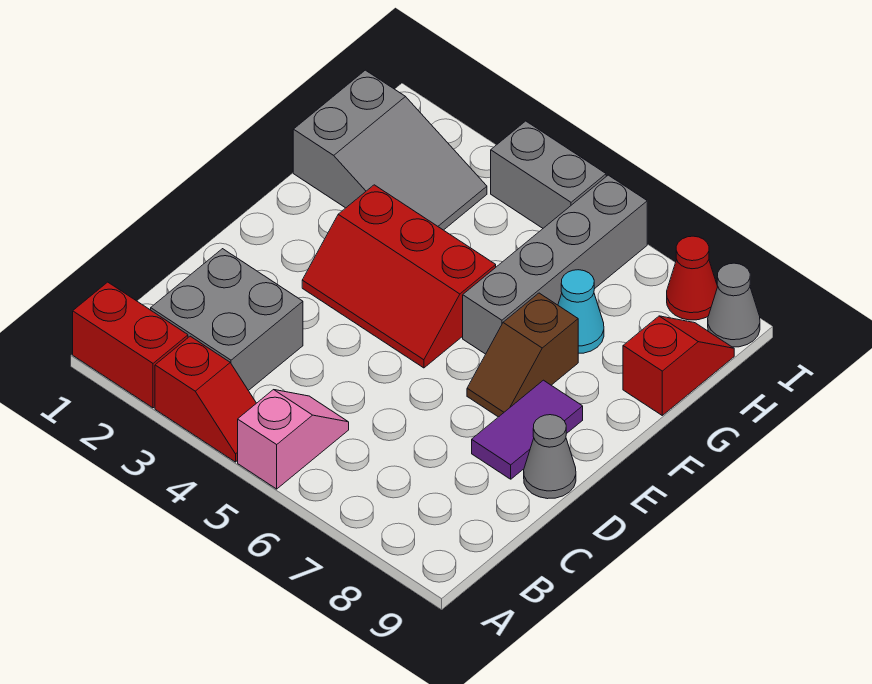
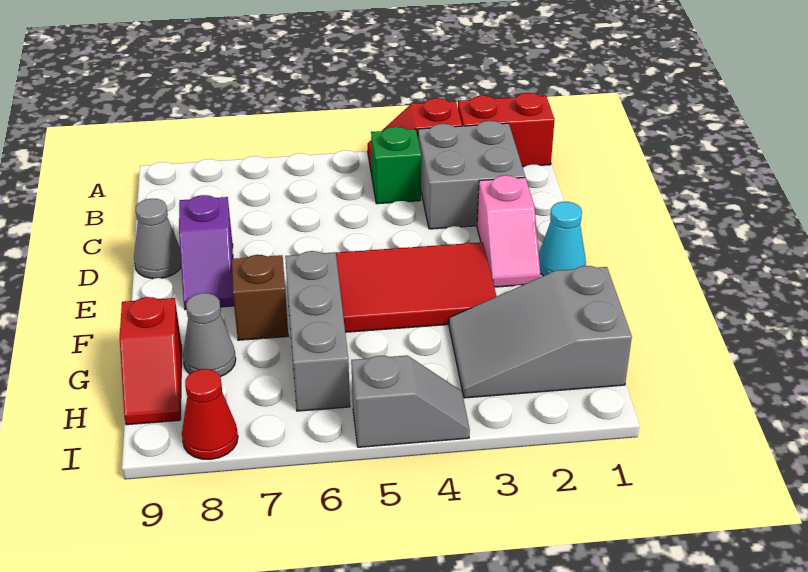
pink slope A5:B5 level 1 top A -> pink slope D2:E2 level 1 top D
none -> green brick B4 level 1
purple tile D8:E8 level 1 -> purple slope D8:E8 level 1 top D
red slope E3:F5 level 1 top F -> red tile E3:F5 level 1
grey brick F6:I6 level 1 -> grey brick F6:H6 level 1
cyan cone G7 level 1 -> cyan cone E1 level 1
grey brick I4:I5 level 1 -> grey slope I4:I5 level 1 top 5
grey cone I9 level 1 -> grey cone G8 level 1

